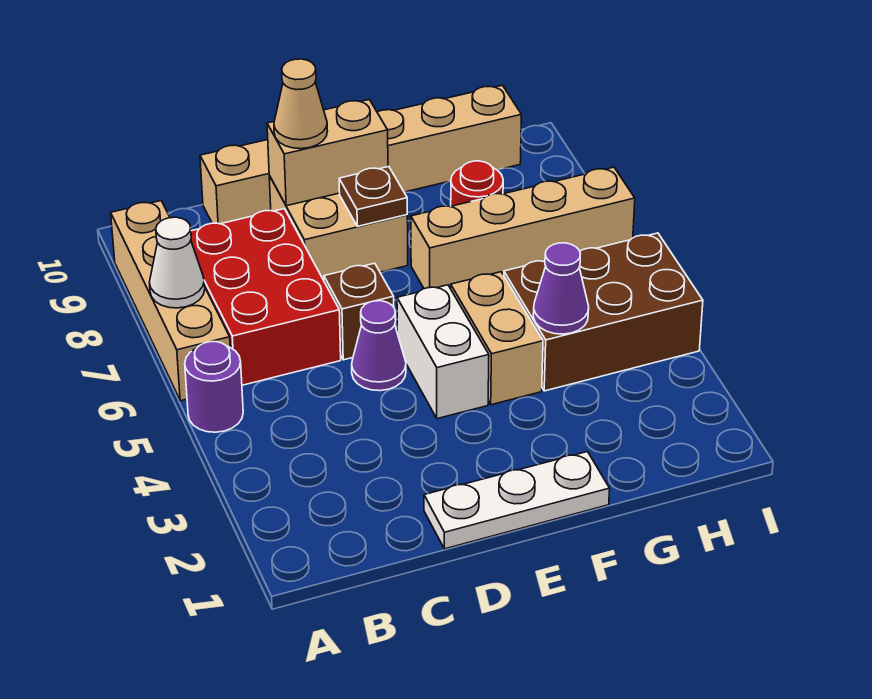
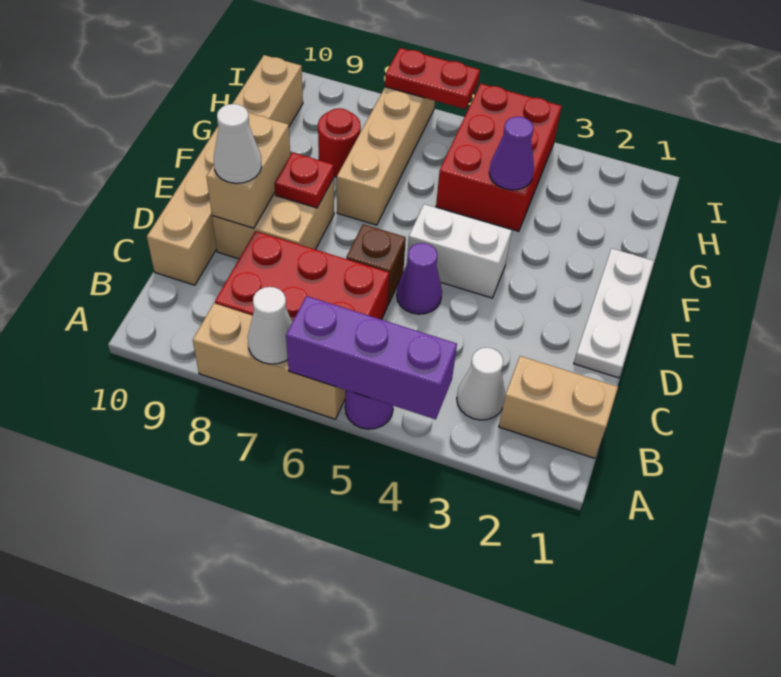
none -> purple brick A4:A6 level 2
tan brick A6:A9 level 1 -> tan brick A6:A8 level 1
none -> white cone B3 level 1
tan cone D9 level 3 -> white cone D9 level 3
brown plate E8 level 2 -> red plate E8 level 2
tan brick F4:F5 level 1 -> tan brick B1:B2 level 1
brown brick G4:I5 level 1 -> red brick G4:I5 level 1
none -> red plate I6:I7 level 2

